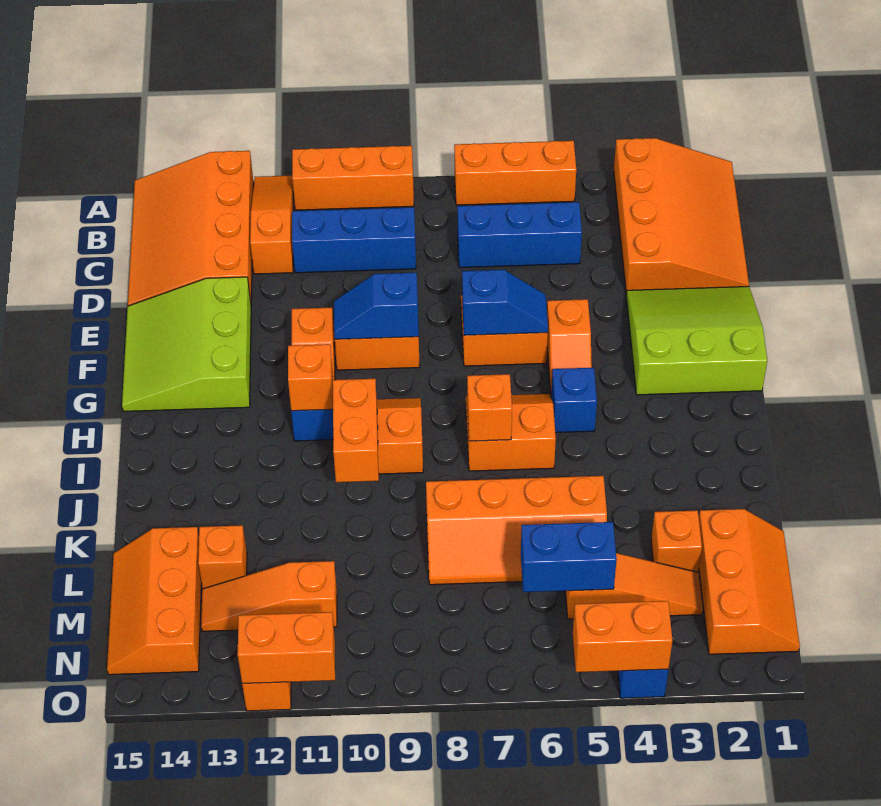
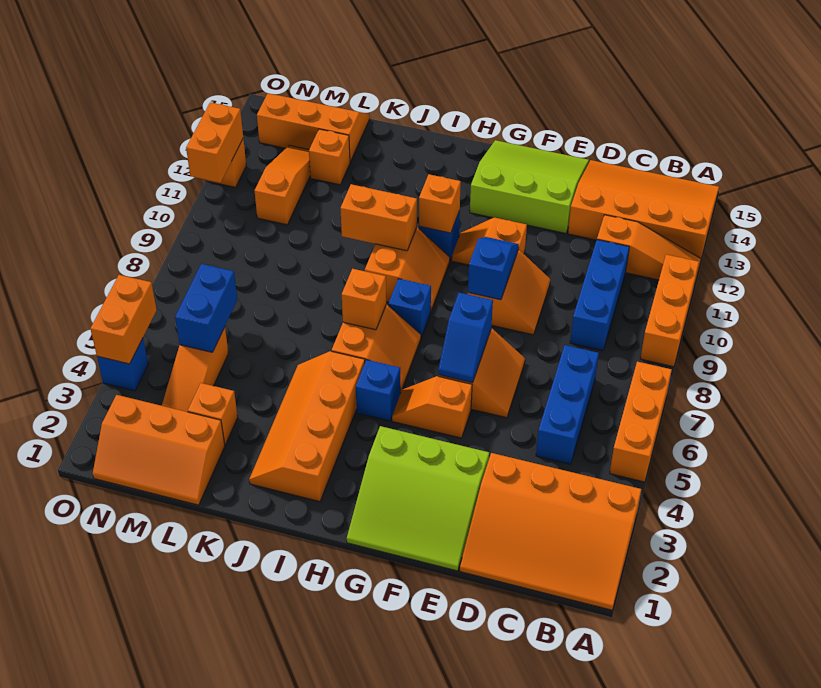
lime slope E1:G3 level 1 top G -> lime slope E1:G3 level 1 top 3
none -> blue brick H8 level 1
orange slope K5:L8 level 1 top K -> orange slope I2:J5 level 1 top I

